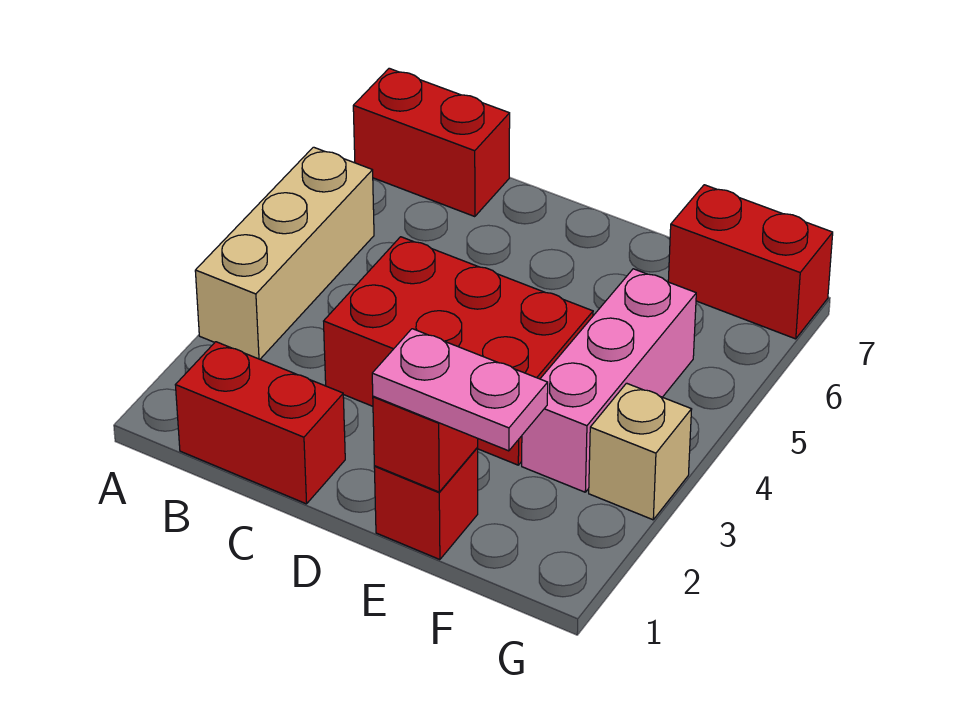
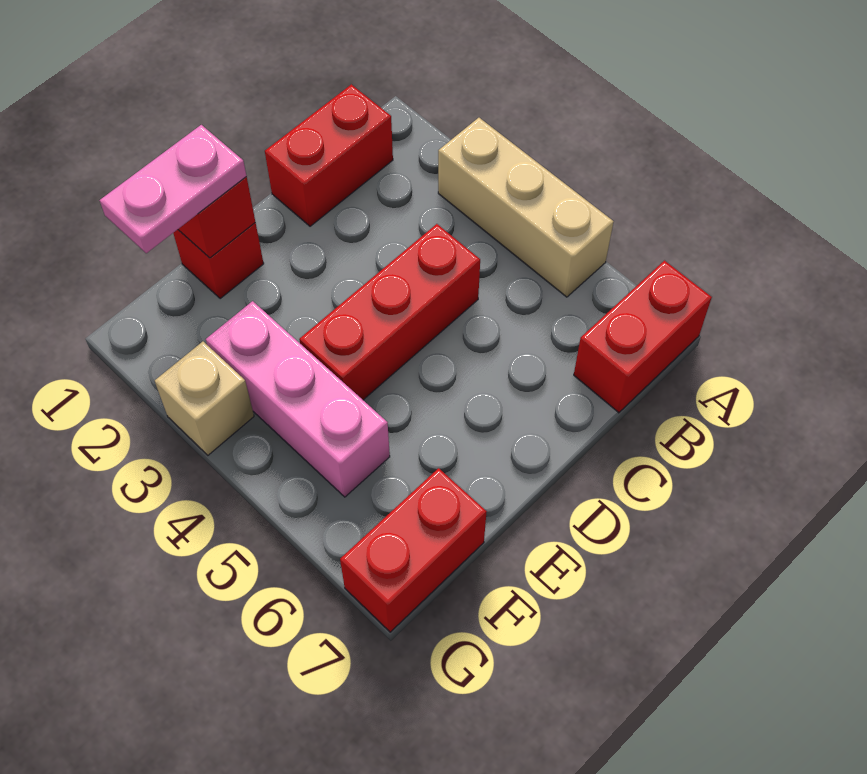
red brick C3:E4 level 1 -> red brick C4:E4 level 1

